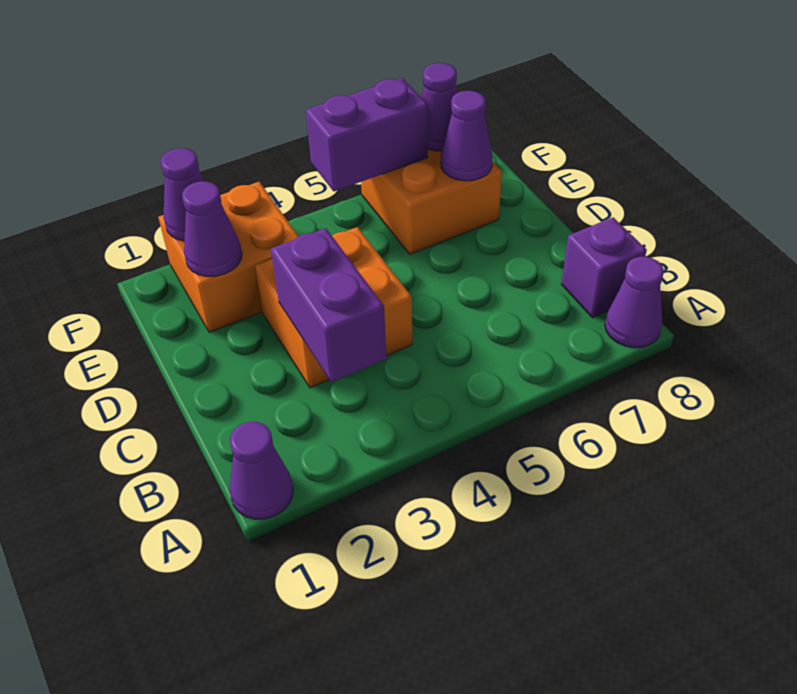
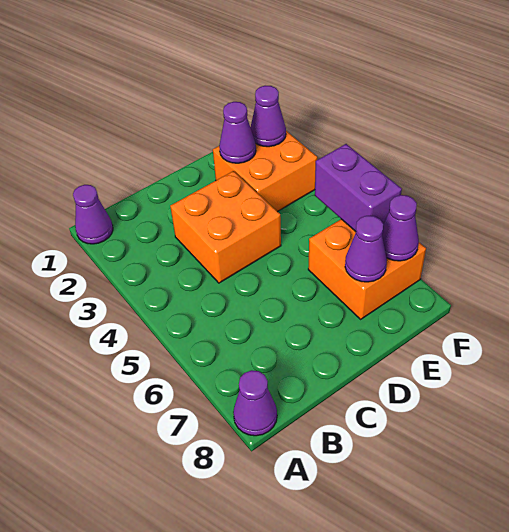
purple brick B3:C3 level 2 -> none
purple brick B8 level 1 -> none

